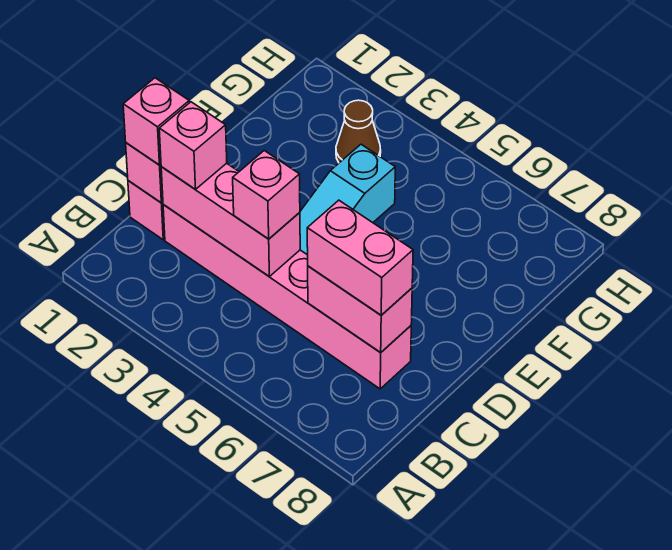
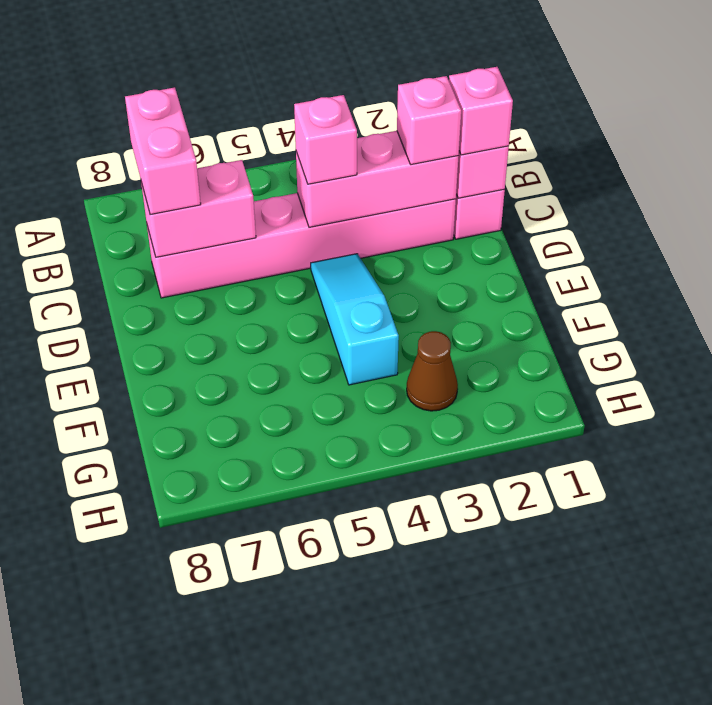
pink brick C6:C7 level 3 -> pink brick B7:C7 level 3

